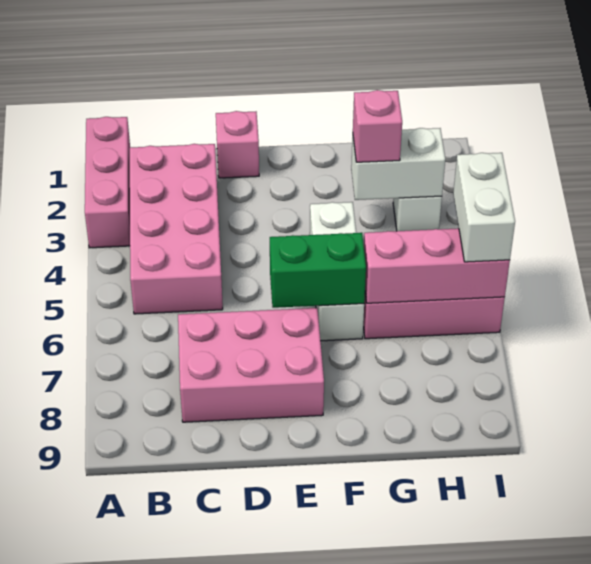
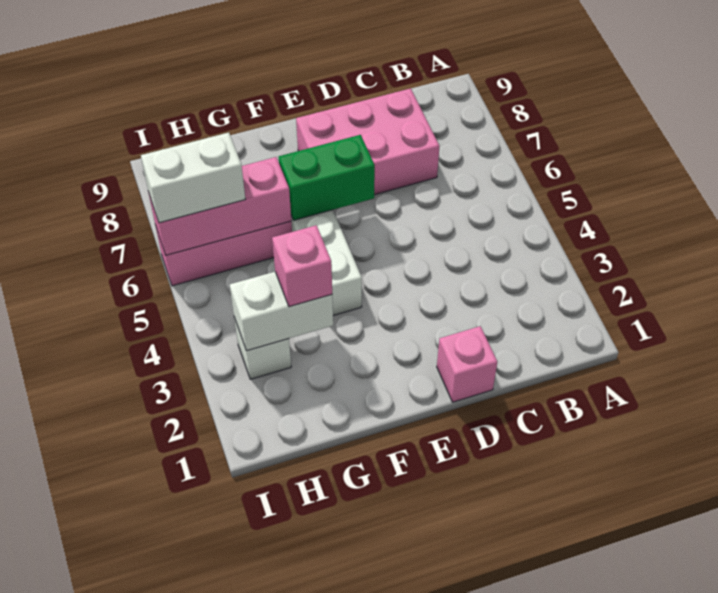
pink brick A1:A3 level 1 -> none
pink brick B2:C5 level 1 -> none
white brick I5:I6 level 3 -> white brick H6:I6 level 3

